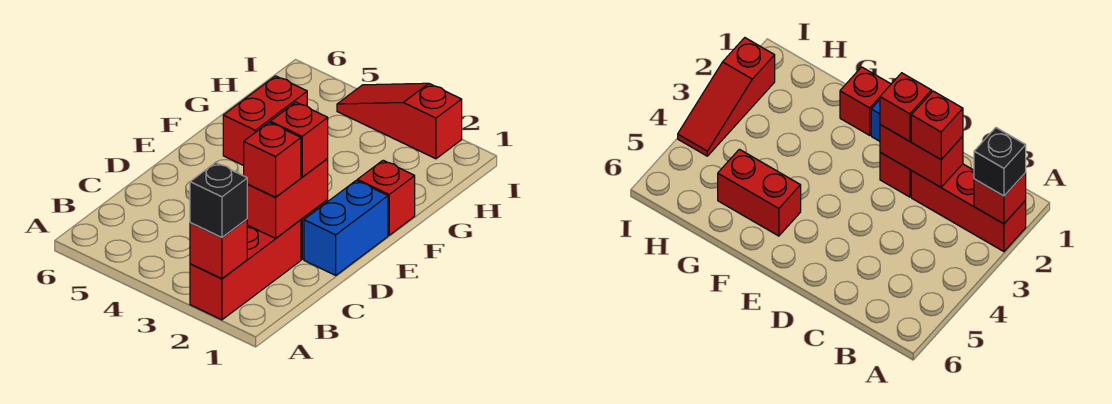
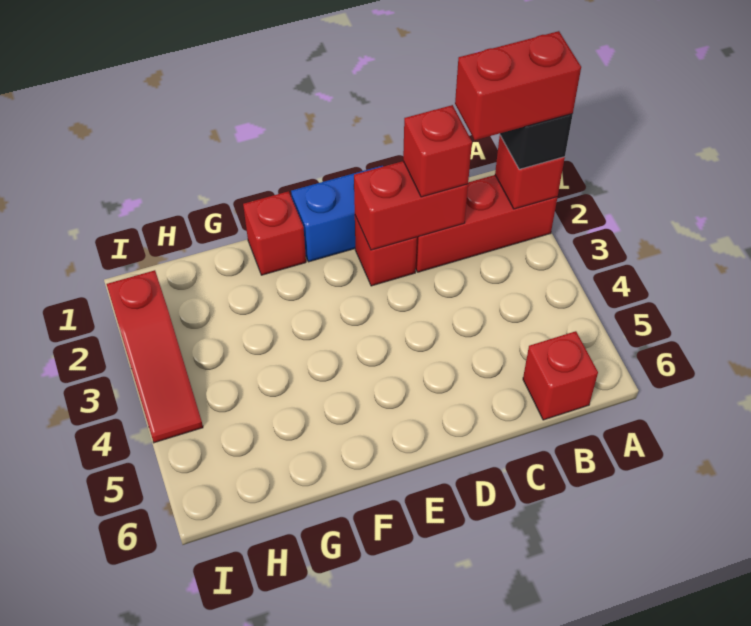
red brick D2 level 3 -> red brick B6 level 1
red brick F5:G5 level 1 -> red brick A2:B2 level 4

